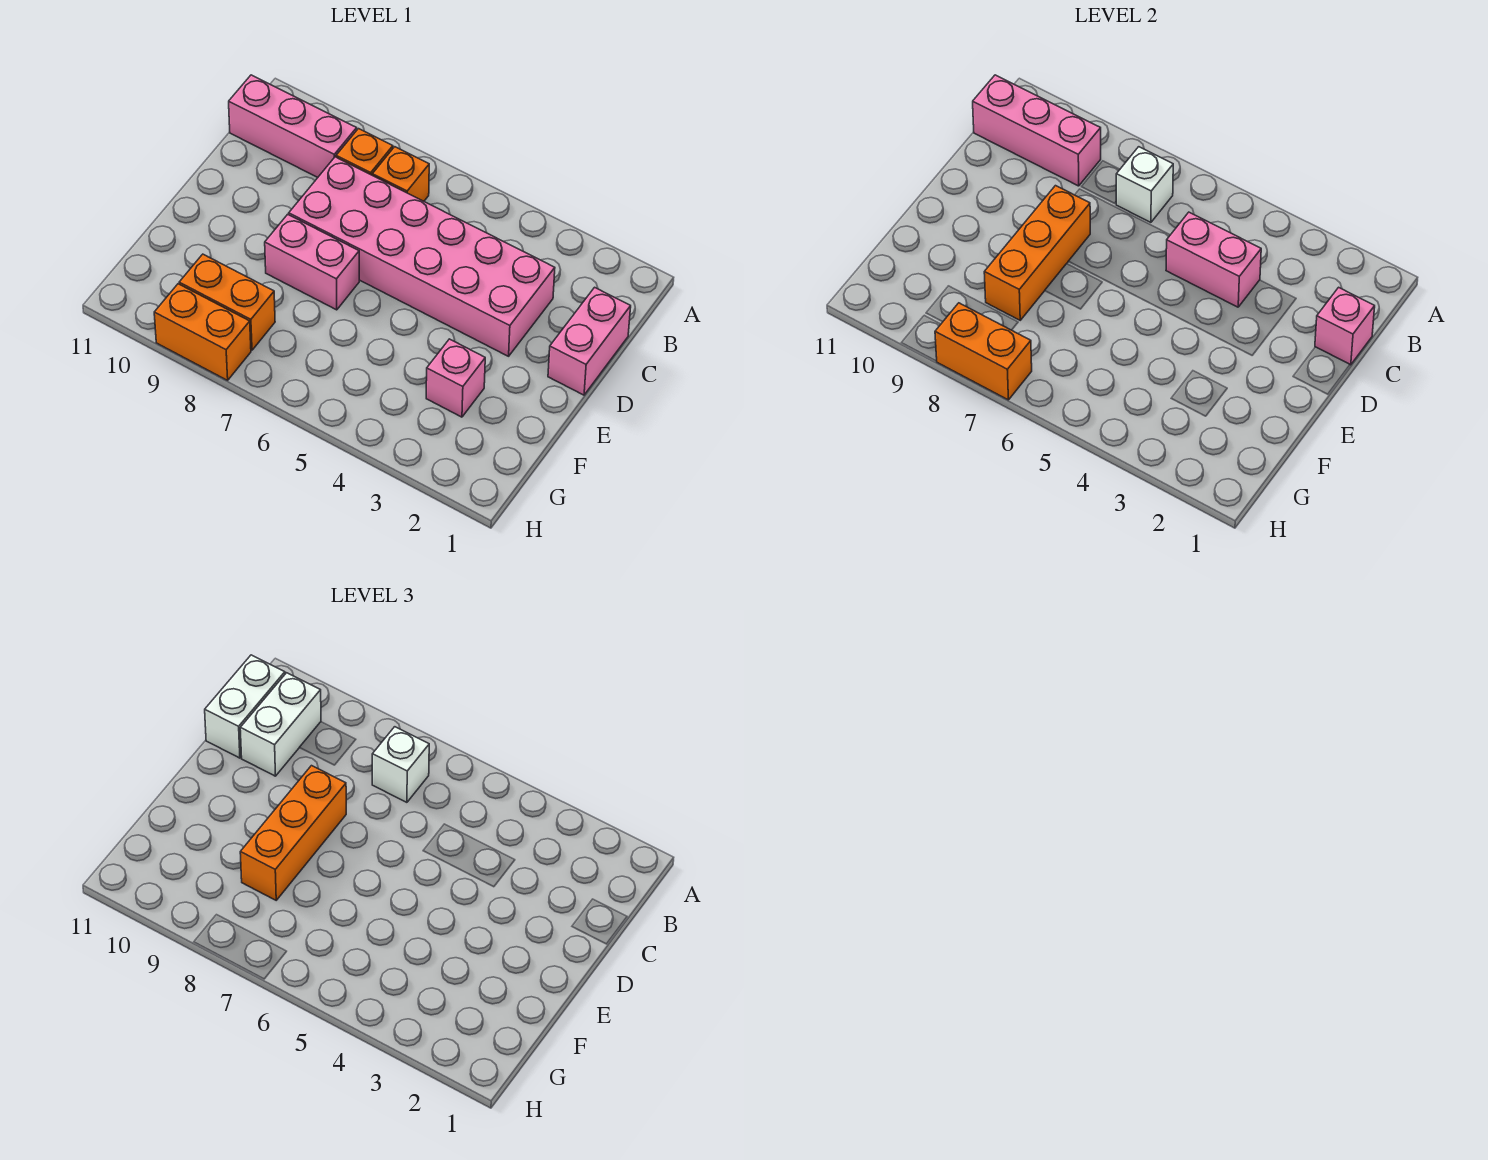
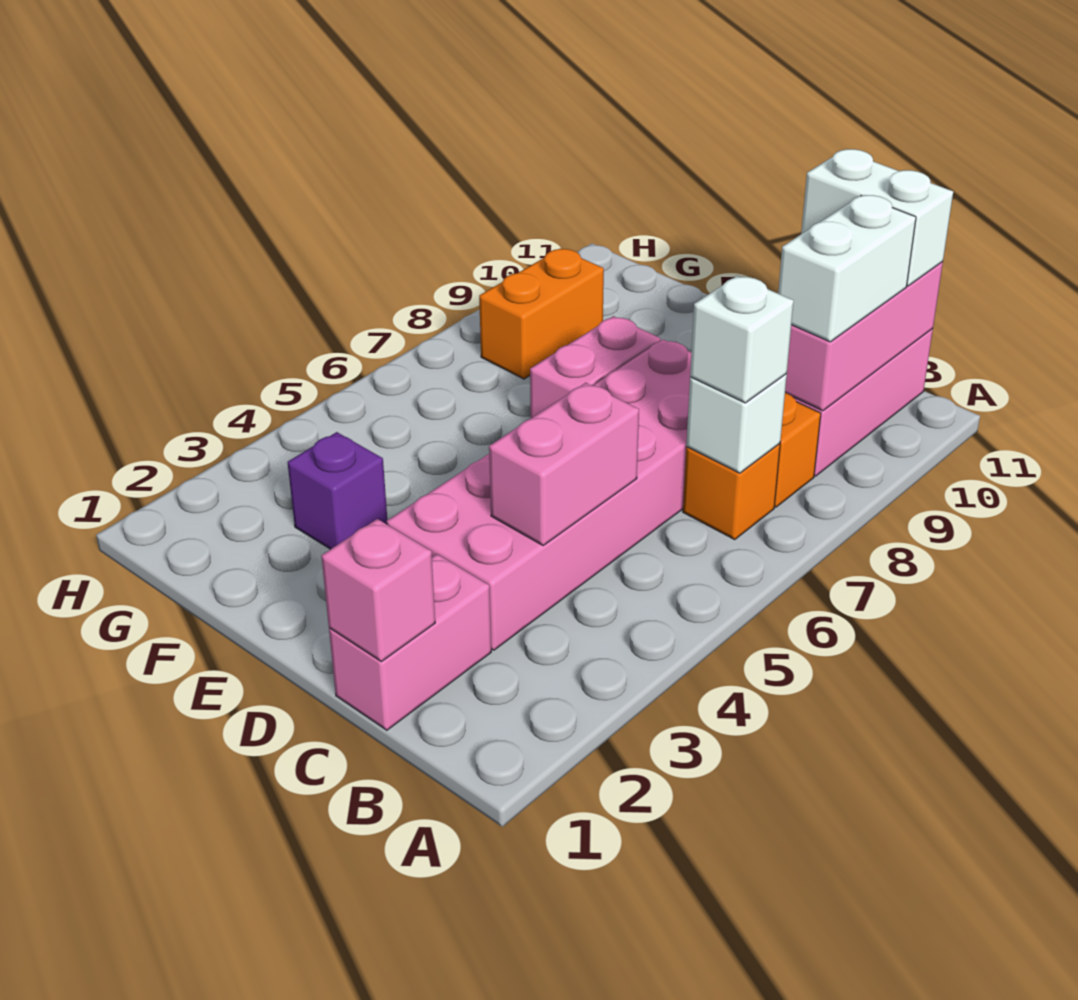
white brick B10:C10 level 3 -> white brick B9:B10 level 3
pink brick C1:D1 level 1 -> pink brick C1:C2 level 1
orange brick D8:F8 level 2 -> none
orange brick D8:F8 level 3 -> none
pink brick F3 level 1 -> purple brick F3 level 1
orange brick H7:H8 level 2 -> none
orange brick H8:H9 level 1 -> none

